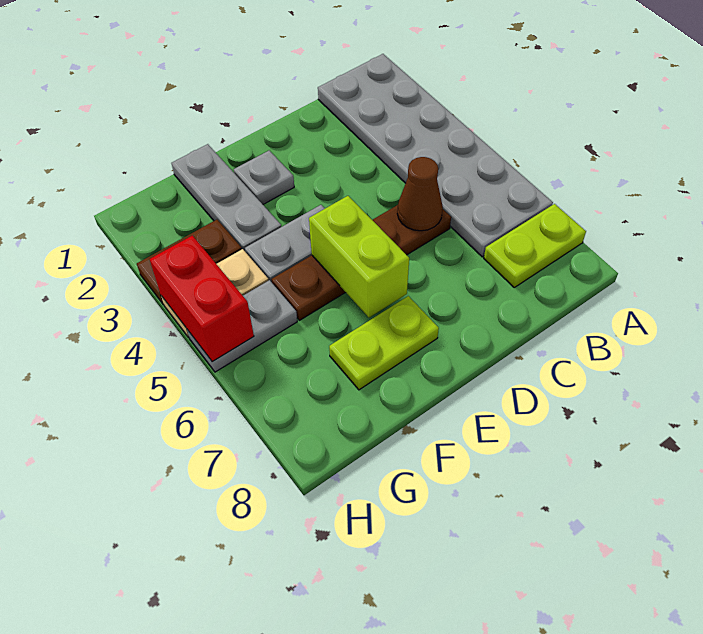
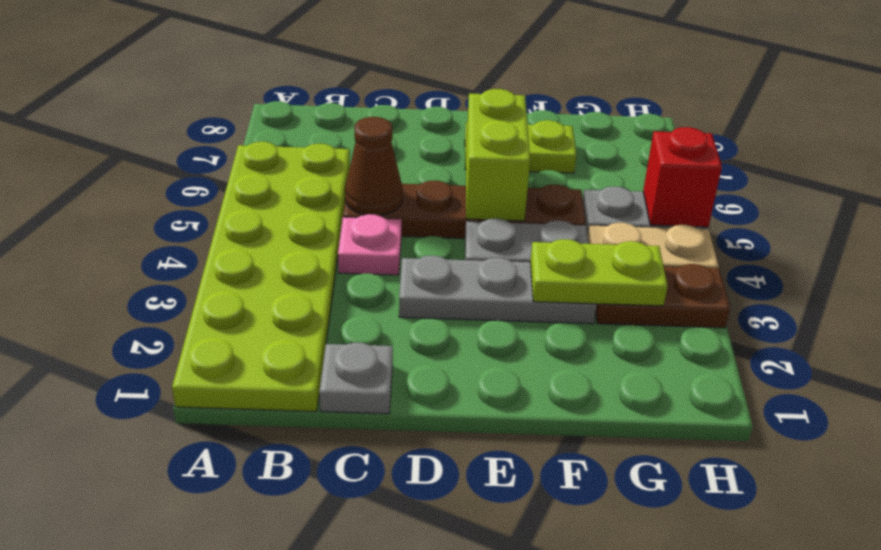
grey plate A1:B6 level 1 -> lime plate A1:B6 level 1
lime plate A7:B7 level 1 -> lime plate F3:G3 level 2
none -> pink plate C4 level 1
grey plate E2 level 1 -> grey plate C1 level 1
grey plate F1:F3 level 1 -> grey plate D3:F3 level 1
red brick H4:H5 level 2 -> red brick H5 level 2

